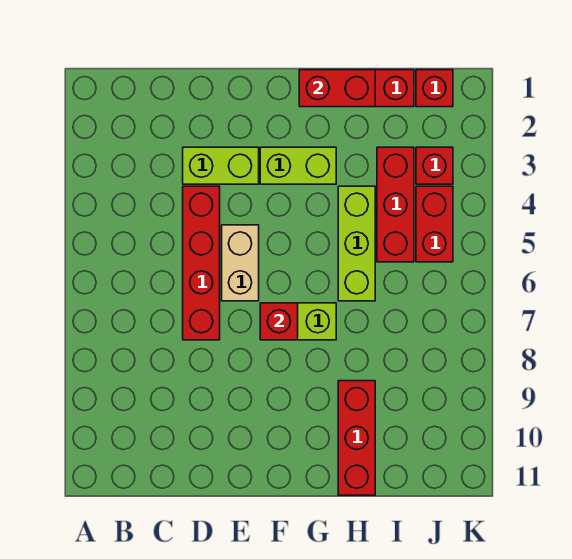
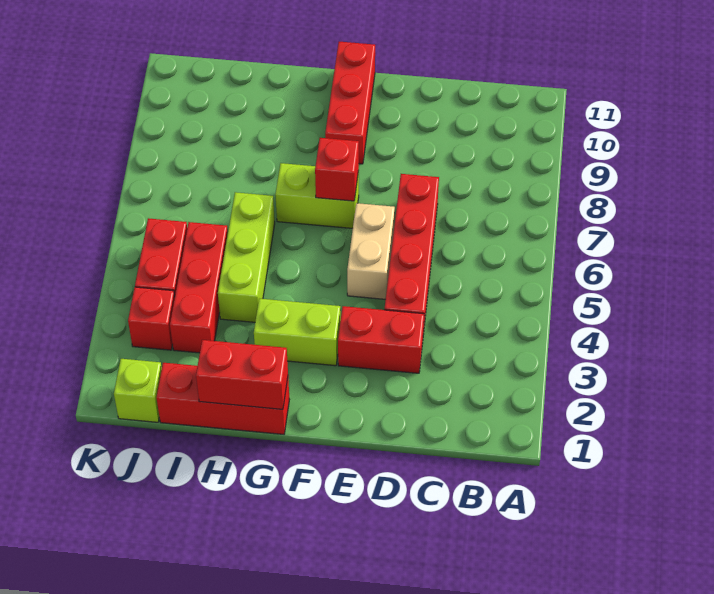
lime brick D3:E3 level 1 -> red brick D3:E3 level 1
red brick H9:H11 level 1 -> red brick F9:F11 level 1
red brick J1 level 1 -> lime brick J1 level 1

